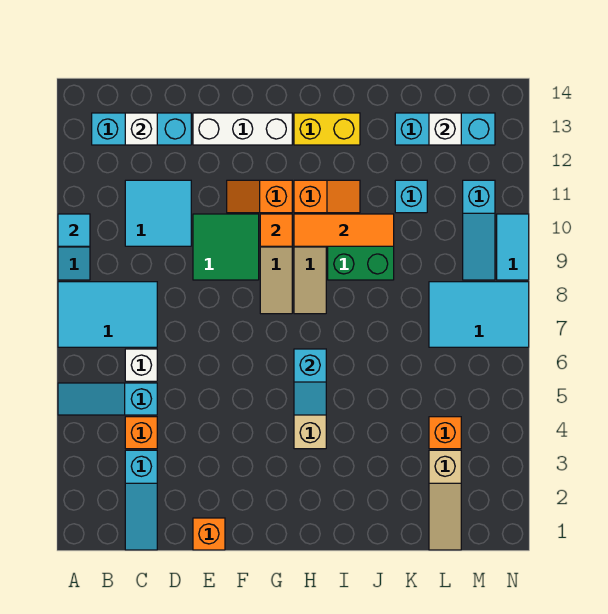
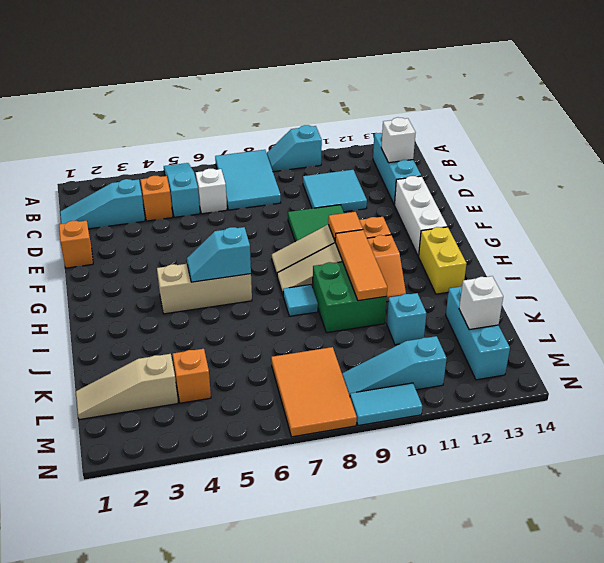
cyan tile A10 level 2 -> cyan tile I8 level 1
cyan tile L7:N8 level 1 -> orange tile L7:N8 level 1

